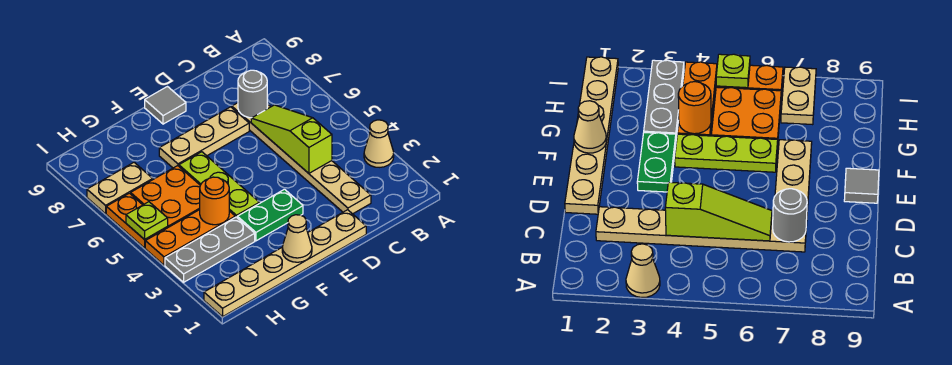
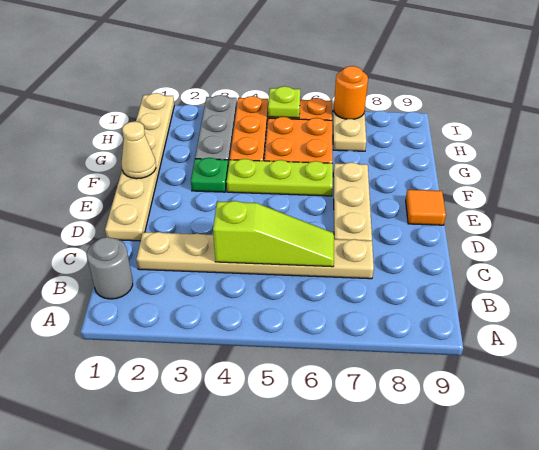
tan cone A3 level 1 -> none
grey round brick C7 level 2 -> grey round brick B1 level 1
green plate E3:F3 level 1 -> green plate F3 level 1
grey tile E9 level 1 -> orange tile E9 level 1
orange round brick G4 level 2 -> orange round brick I7 level 2

